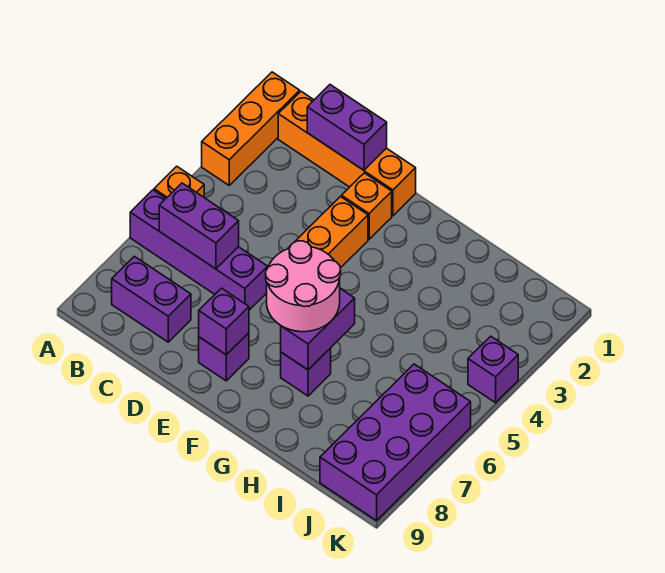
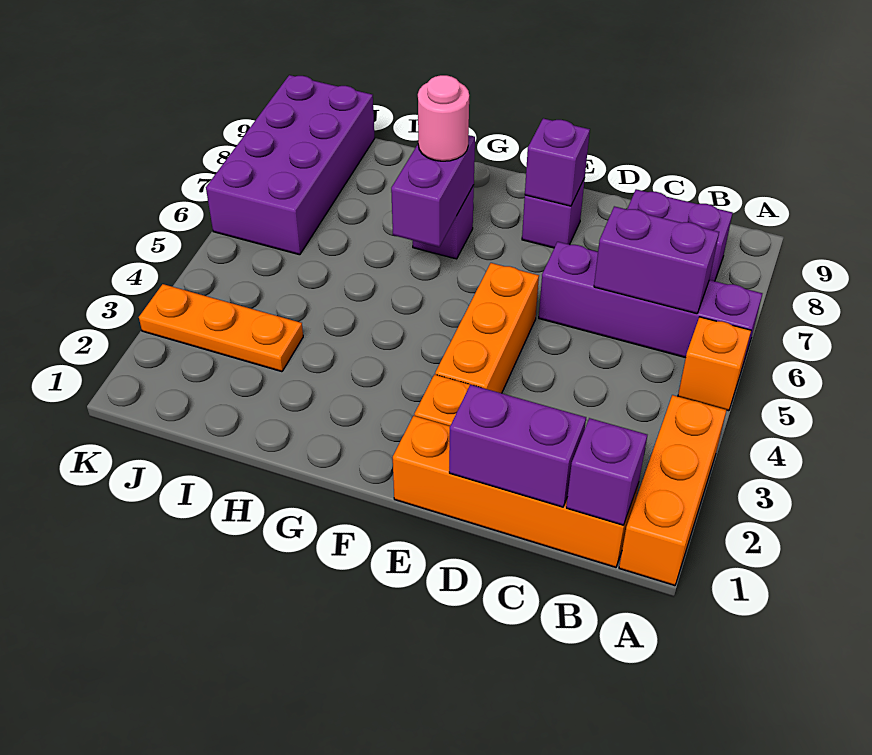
pink round brick F6:G7 level 3 -> pink round brick G7 level 3
none -> orange plate I3:K3 level 1
purple brick K4 level 1 -> purple brick B1 level 2

